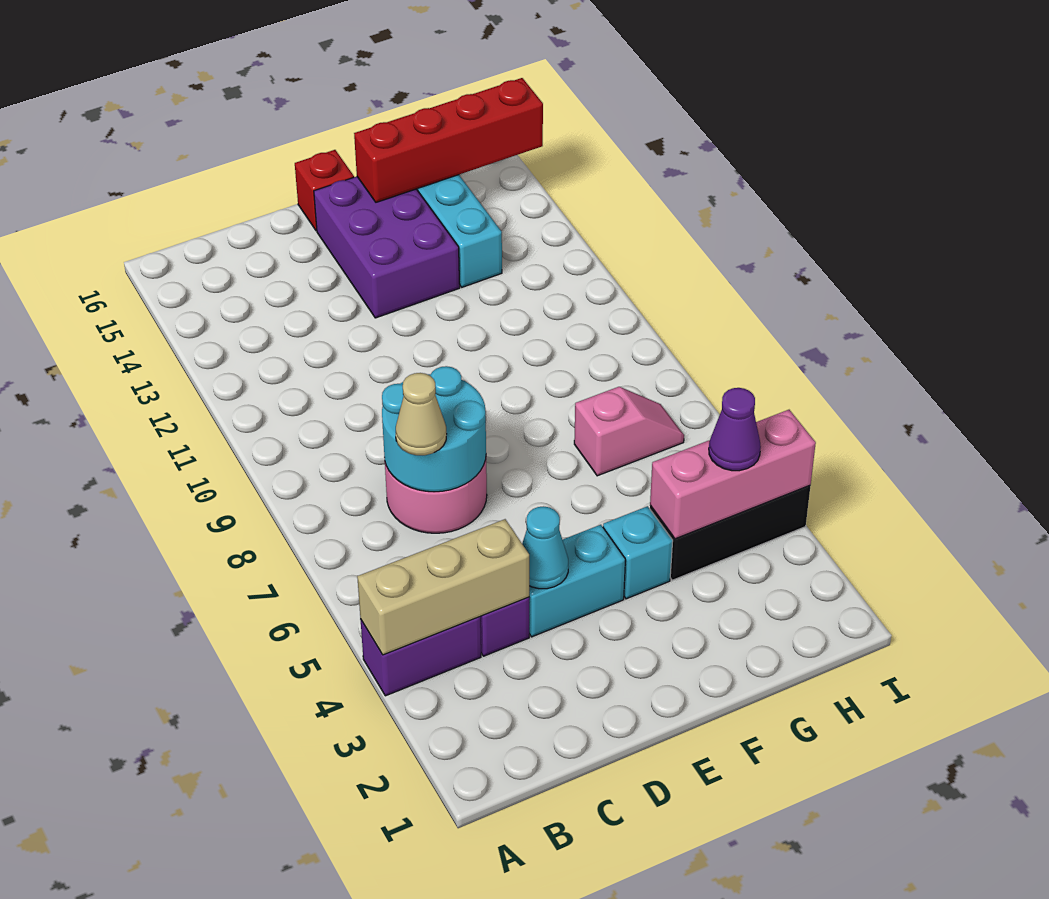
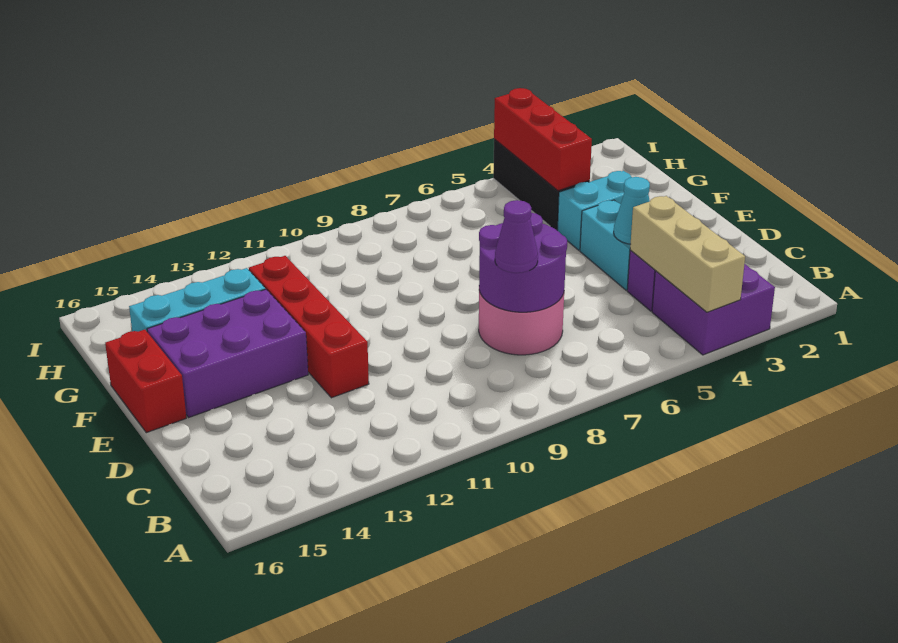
purple brick A4:B4 level 1 -> purple brick A3:B4 level 1
cyan round brick C7:D8 level 2 -> purple round brick C7:D8 level 2
tan cone C7 level 3 -> none
red brick E16 level 1 -> red brick E16:F16 level 1
cyan brick F4 level 1 -> cyan brick F3:F4 level 1
red brick F15:I15 level 2 -> red brick D12:G12 level 1
pink brick G4:I4 level 2 -> red brick G4:I4 level 2
pink slope G7:H7 level 1 top G -> none
purple cone H4 level 3 -> purple cone C8 level 3

